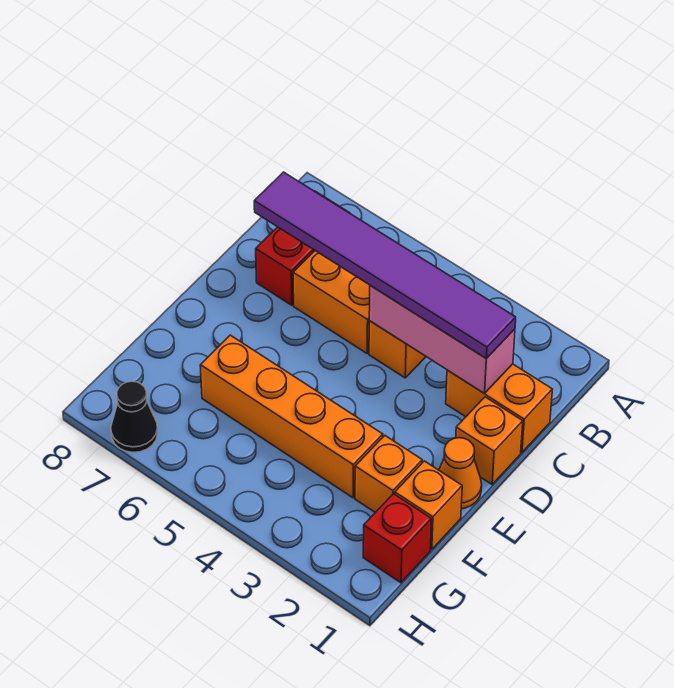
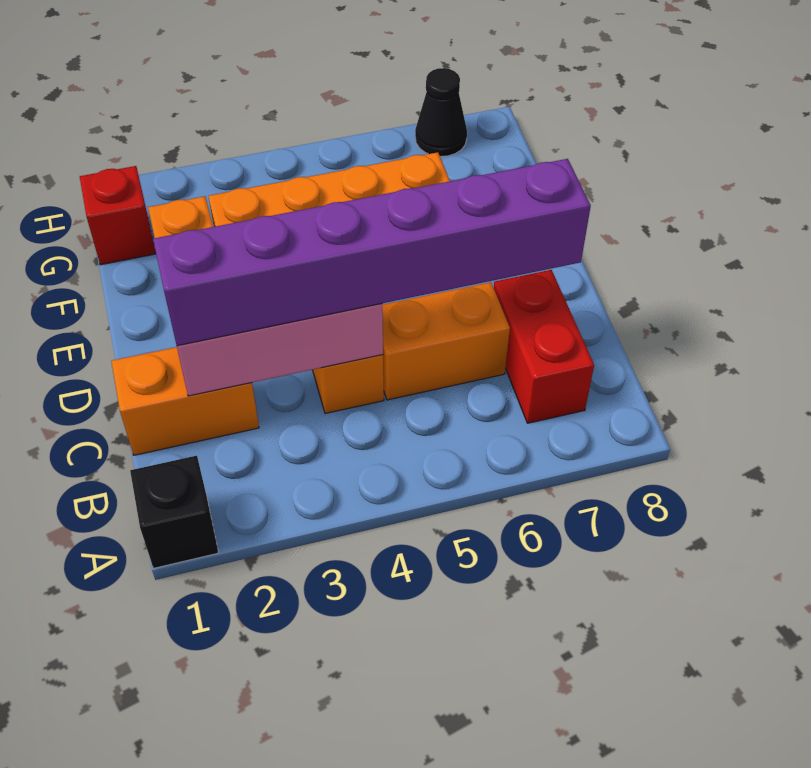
none -> black brick A1 level 1
purple tile C2:C7 level 3 -> purple brick C2:C7 level 3
orange brick D1 level 1 -> none
orange cone E1 level 1 -> none
orange brick F1 level 1 -> none

